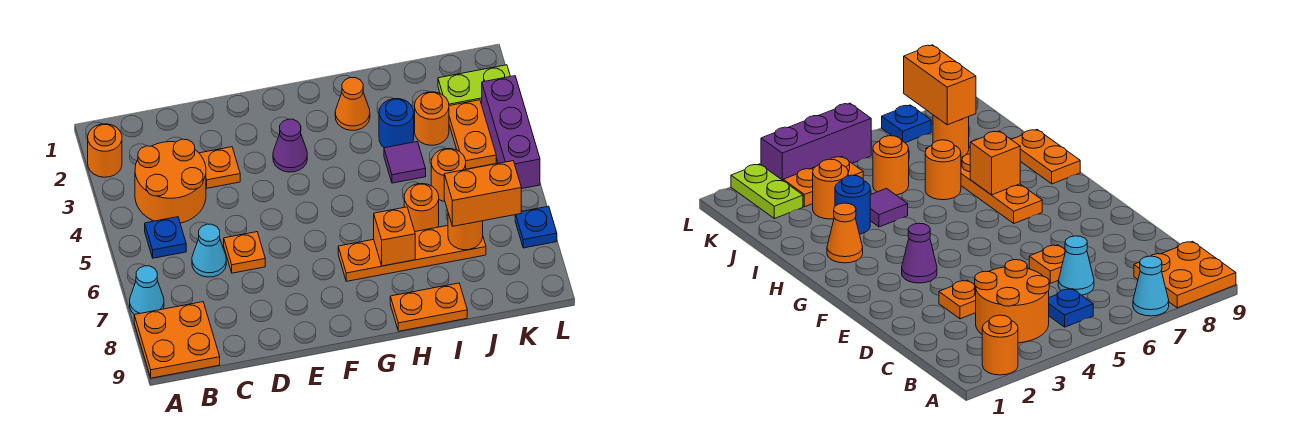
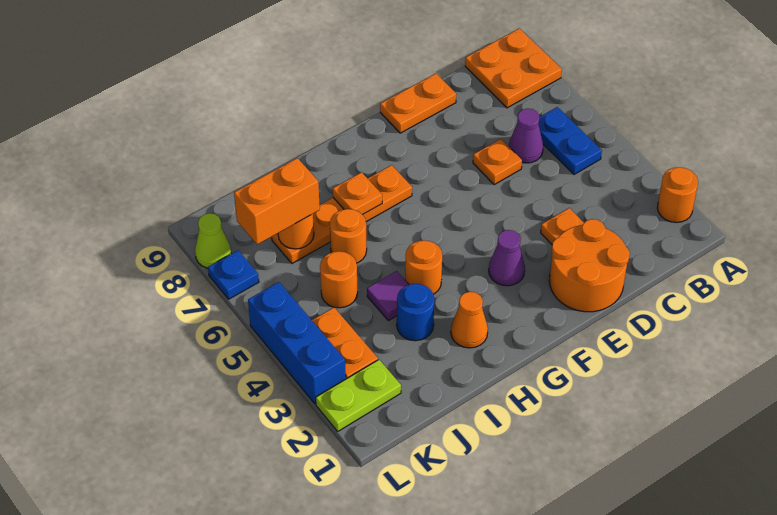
cyan cone A7 level 1 -> none
orange round brick B3:C4 level 1 -> orange round brick D1:E2 level 1
blue plate B5 level 1 -> blue plate B5:B6 level 1
cyan cone C6 level 1 -> purple cone C6 level 1
orange brick H7 level 2 -> orange plate H7 level 2
orange plate H9:I9 level 1 -> orange plate D9:E9 level 1
orange round brick J3 level 1 -> orange round brick H4 level 1
purple brick L3:L5 level 1 -> blue brick L3:L5 level 1
none -> lime cone L8 level 1

